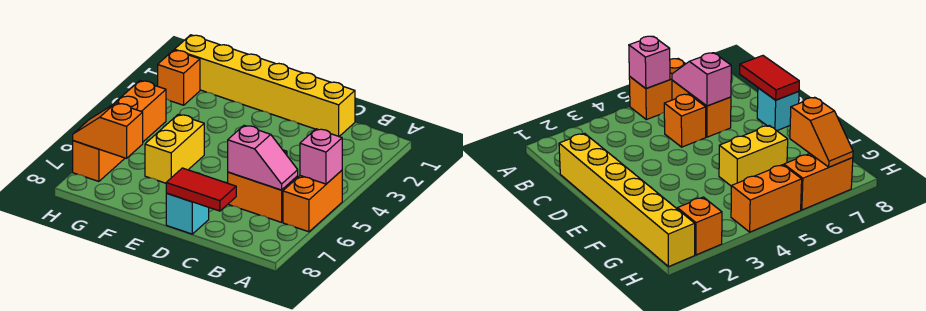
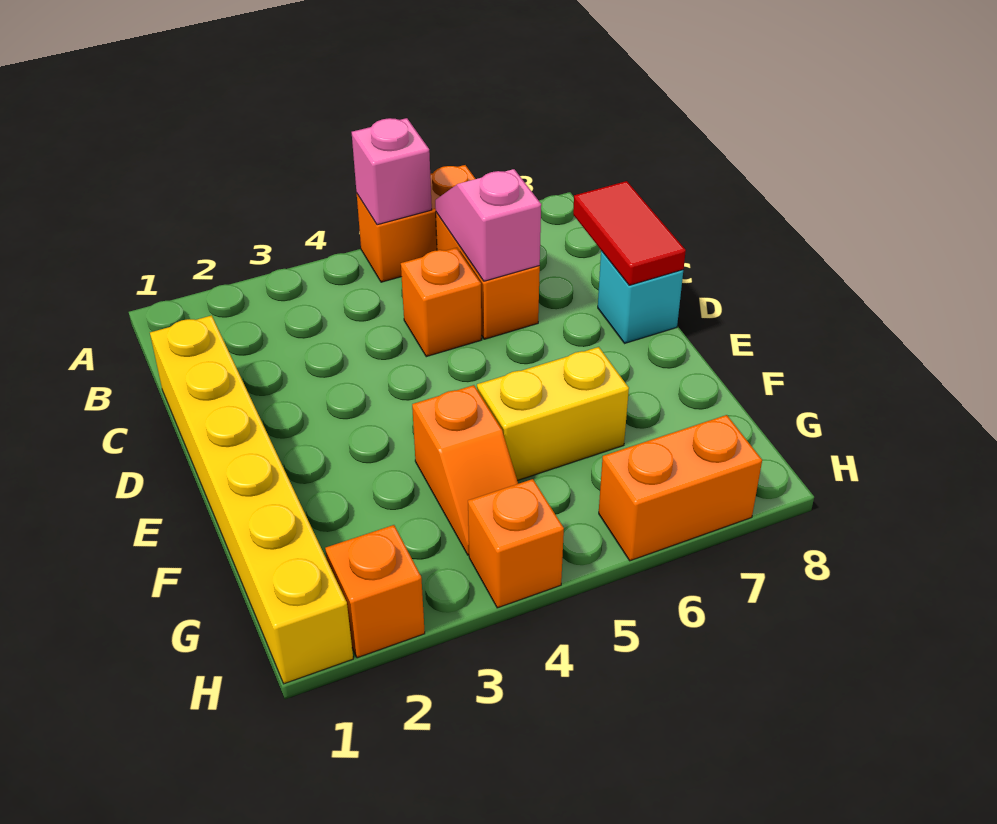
orange slope G7:H7 level 2 top G -> orange slope F4:G4 level 1 top F
orange brick H4:H5 level 1 -> orange brick H4 level 1

